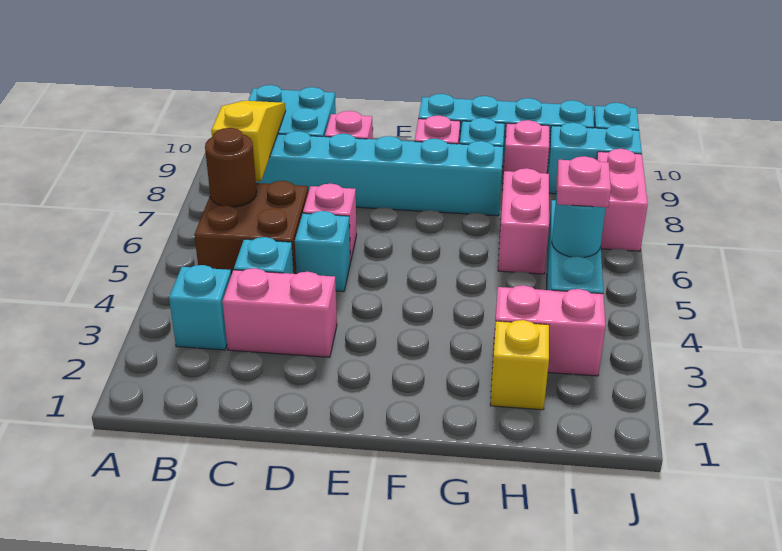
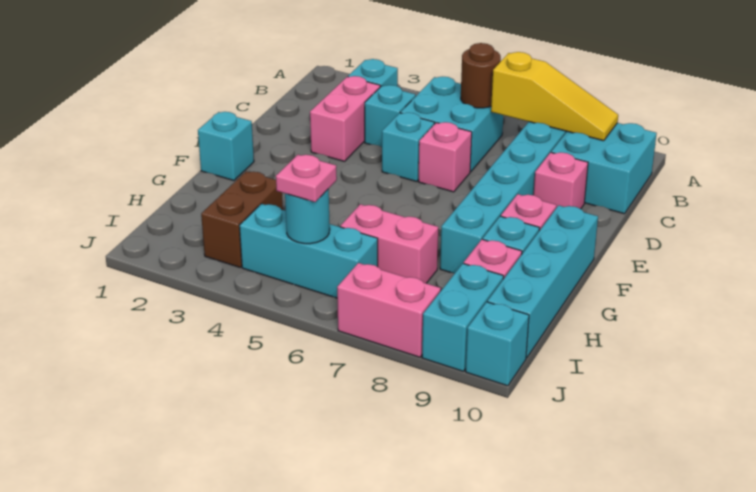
brown brick B5:C6 level 1 -> cyan brick B5:C6 level 1
none -> cyan brick F1 level 1
yellow brick H2 level 1 -> none
pink brick H3:I3 level 1 -> brown brick H3:I3 level 1

